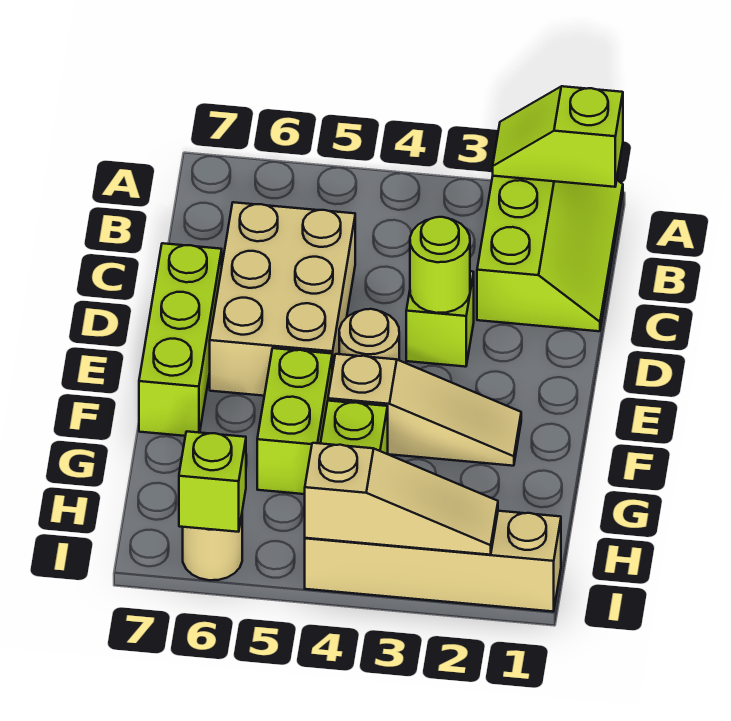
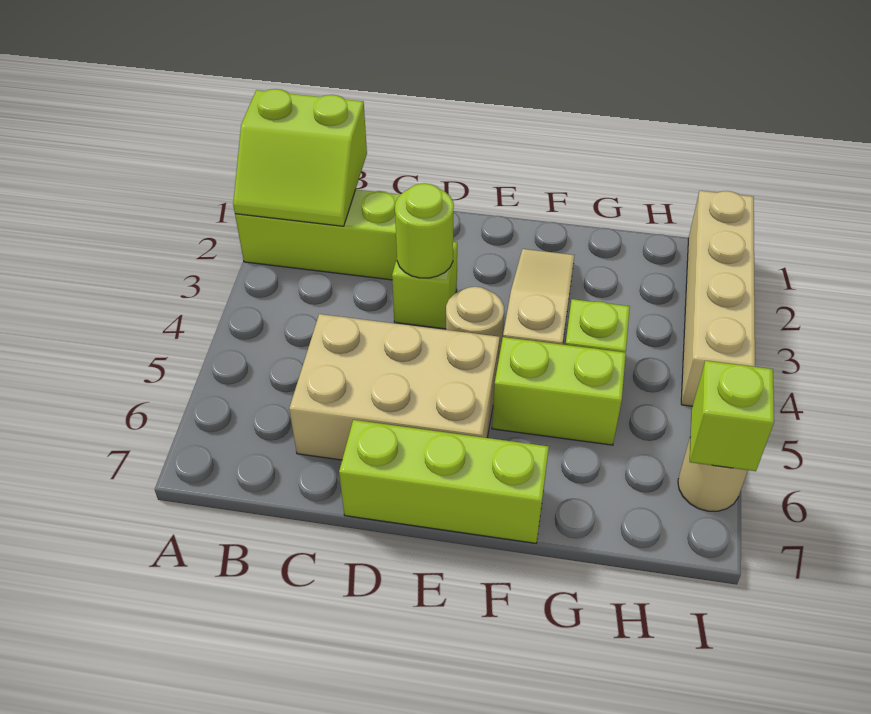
lime slope A1:A2 level 2 top 1 -> lime slope A1:B2 level 2 top 1
tan slope I2:I4 level 2 top 4 -> none

